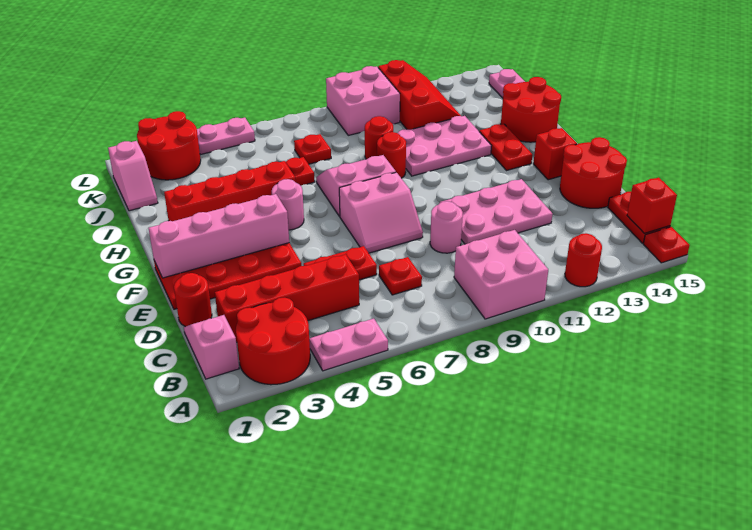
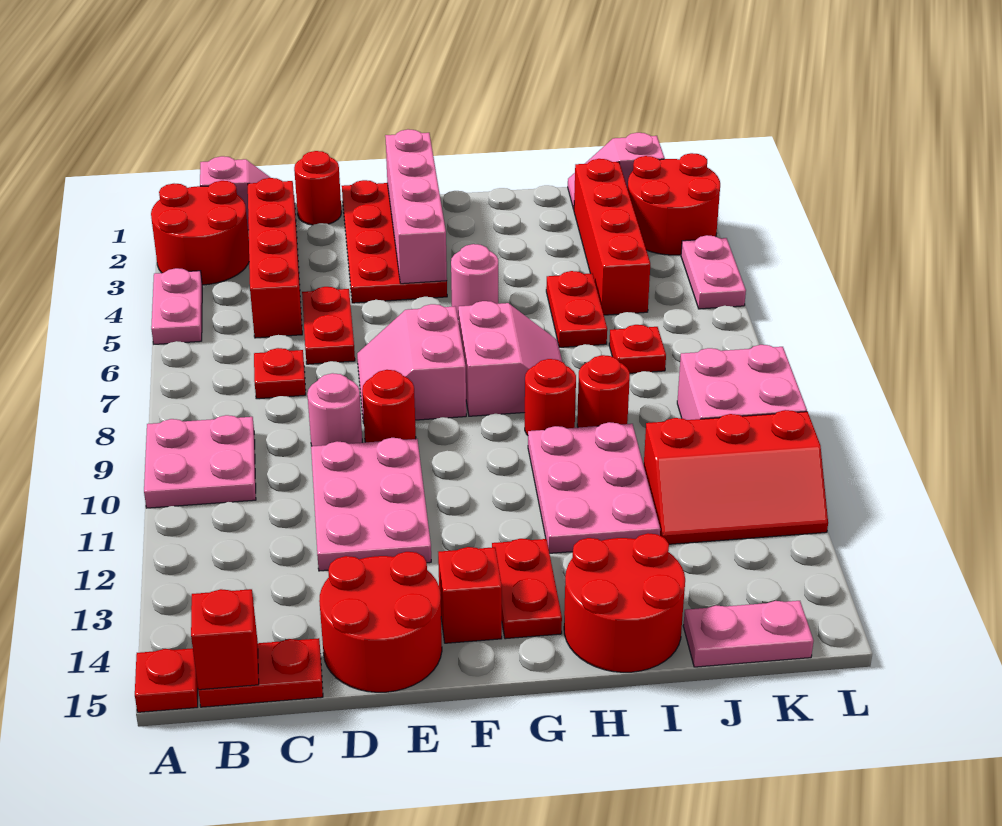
pink brick A9:B10 level 1 -> pink plate A9:B10 level 1
red round brick A12 level 1 -> red round brick E9 level 1
red plate G13:H13 level 1 -> red plate G13:G14 level 1
red brick H2:H5 level 1 -> red brick J2:J5 level 1

